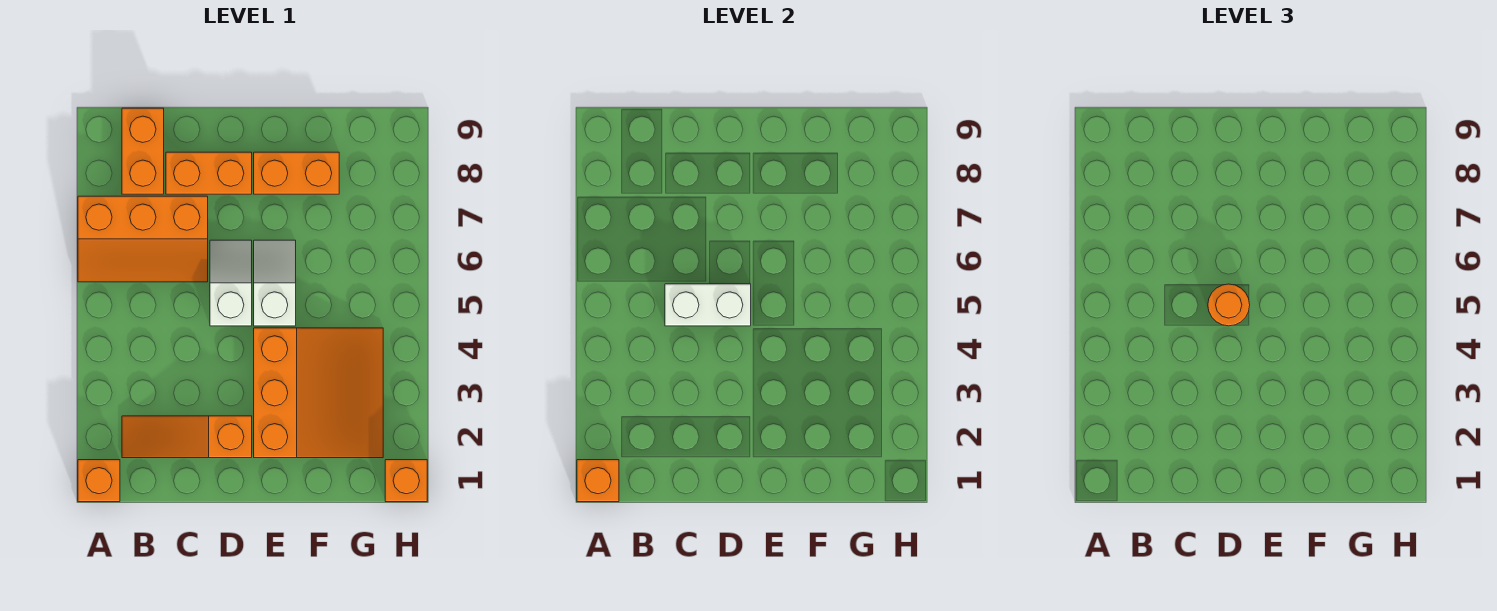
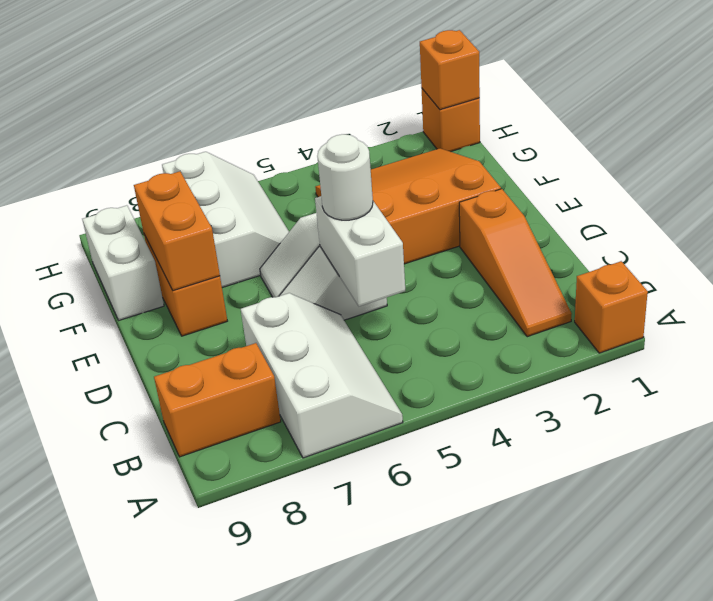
orange brick A1 level 2 -> orange brick H1 level 2
orange slope A6:C7 level 1 top 7 -> white slope A6:C7 level 1 top 7
orange brick C8:D8 level 1 -> orange brick E8:F8 level 2
orange round brick D5 level 3 -> white round brick D5 level 3
none -> white slope F6:H7 level 1 top 7
none -> white brick F9:G9 level 1

